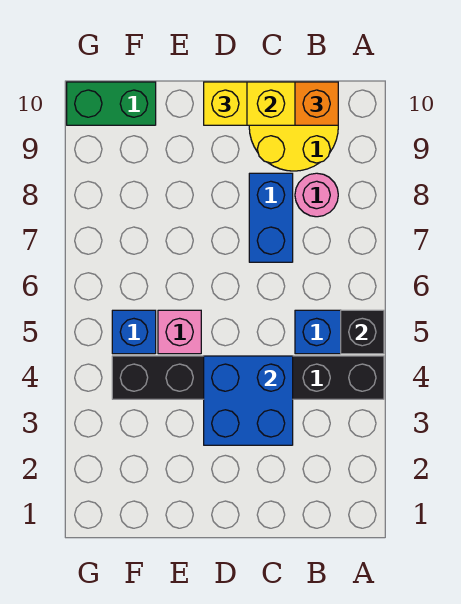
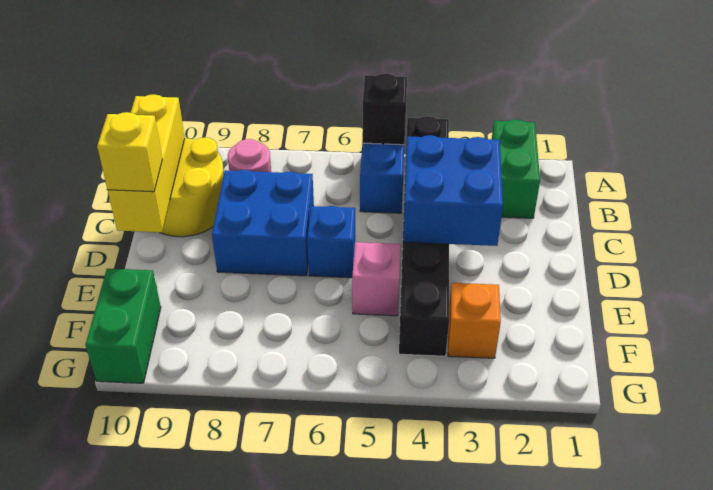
none -> green brick A2:B2 level 1
orange brick B10 level 3 -> orange brick F3 level 1
blue brick C7:C8 level 1 -> blue brick C7:D8 level 1
blue brick F5 level 1 -> blue brick D6 level 1

